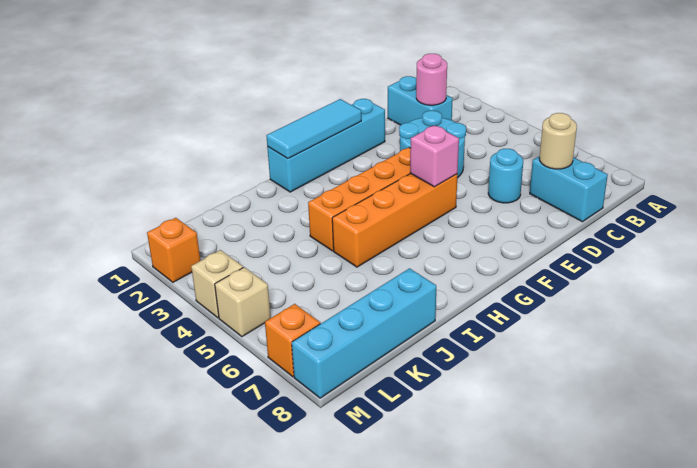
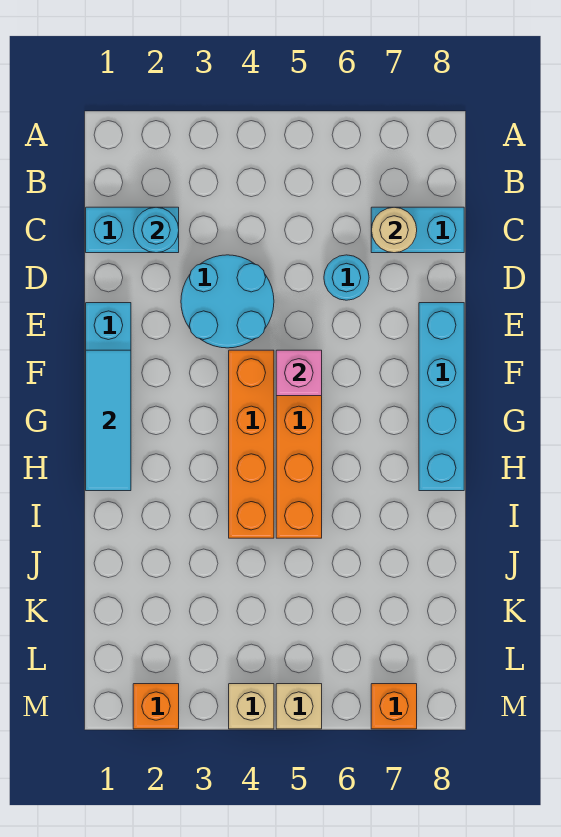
pink round brick C2 level 2 -> cyan round brick C2 level 2
cyan brick J8:M8 level 1 -> cyan brick E8:H8 level 1

